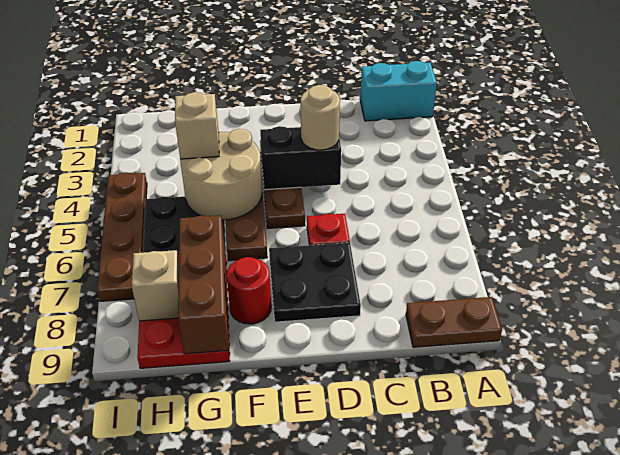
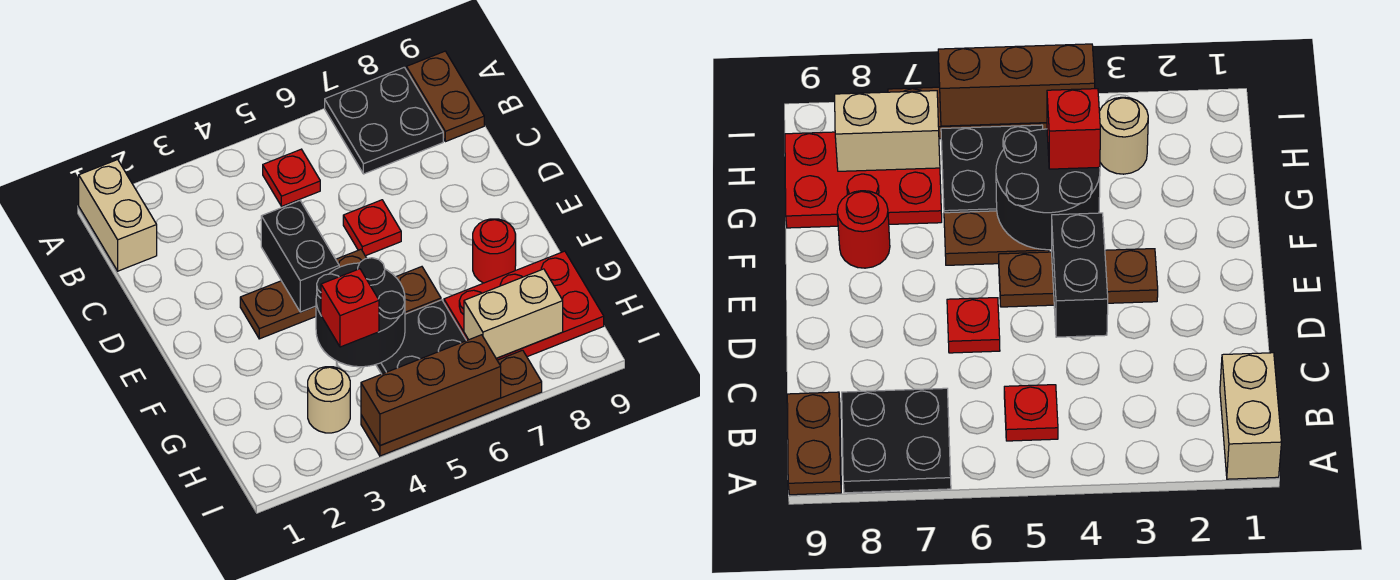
cyan brick A1:B1 level 1 -> tan brick A1:B1 level 1
none -> red plate B5 level 1
tan round brick D4 level 3 -> tan round brick H3 level 1
black plate D7:E8 level 1 -> black plate A7:B8 level 1
tan round brick F4:G5 level 2 -> black round brick F4:G5 level 2
tan brick G4 level 3 -> red brick G4 level 3
brown brick G7:G9 level 2 -> brown brick I4:I6 level 2
tan brick H8 level 2 -> tan brick H7:H8 level 2

